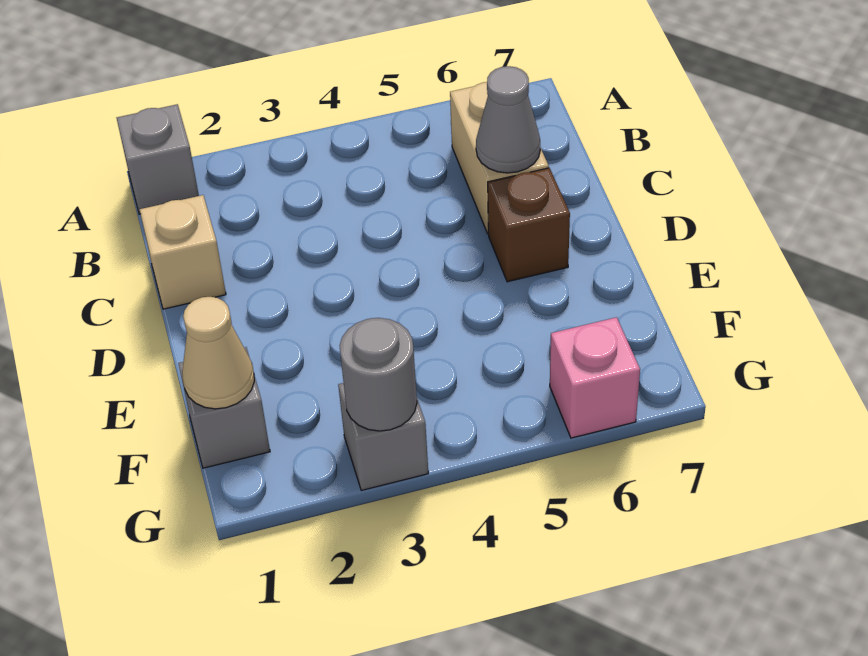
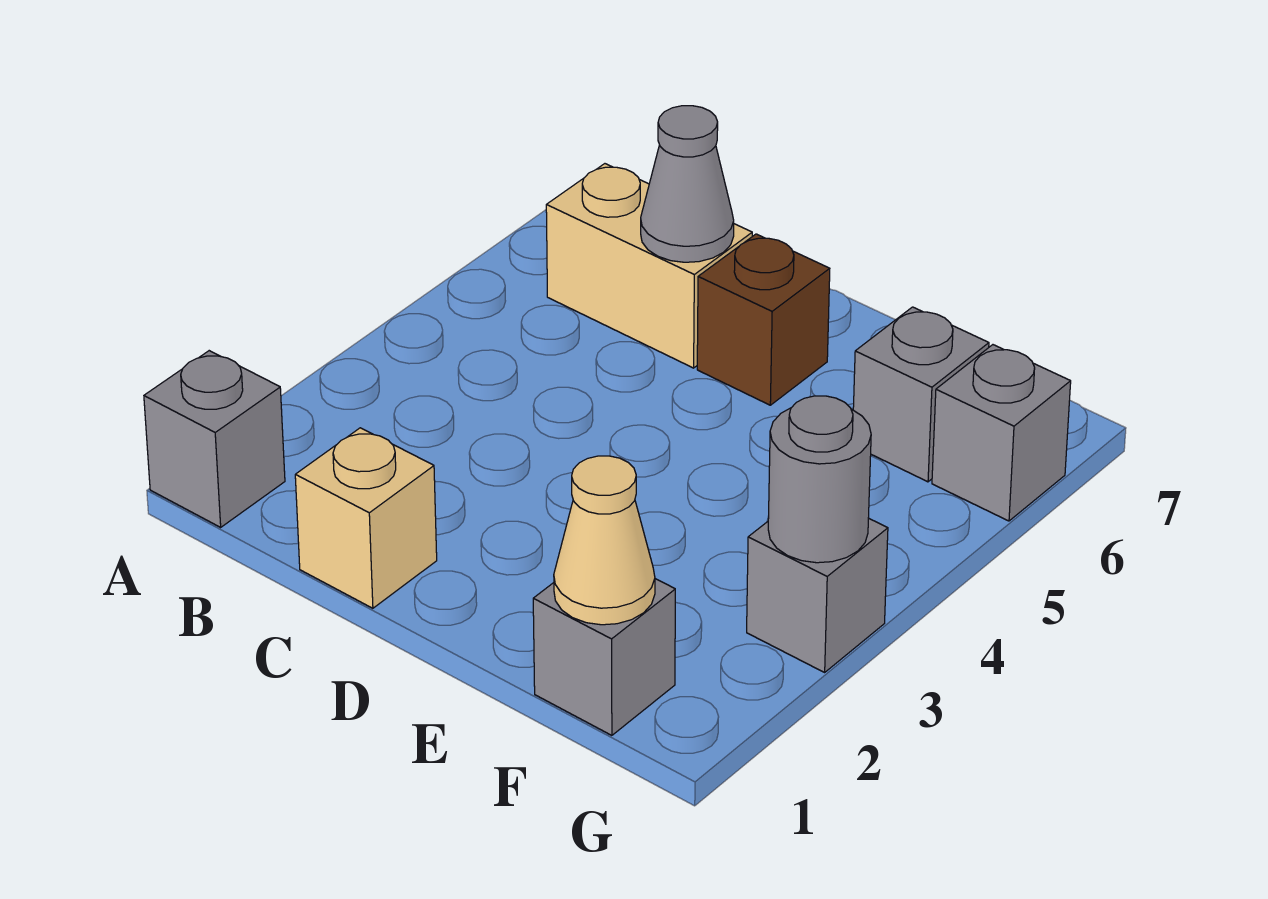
none -> grey brick F6 level 1
pink brick G6 level 1 -> grey brick G6 level 1

